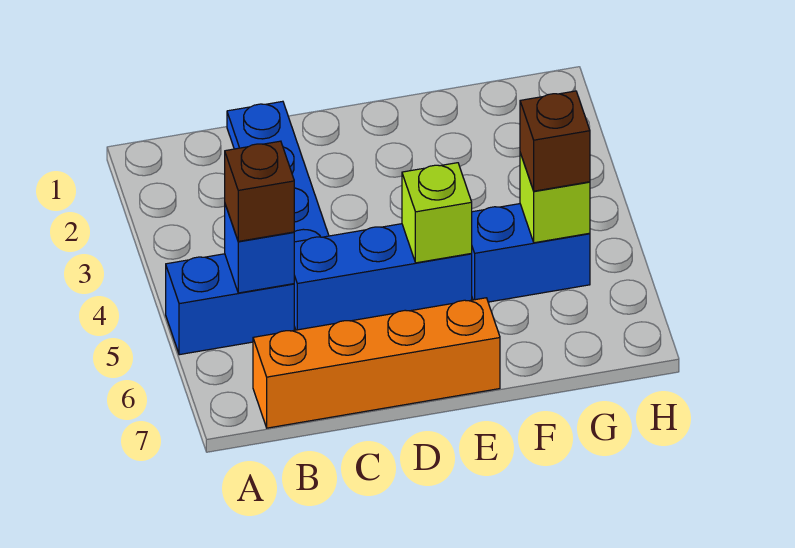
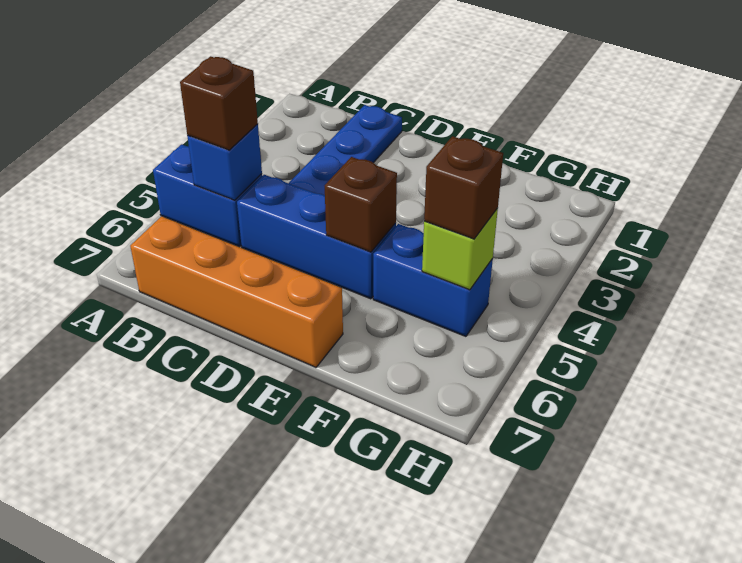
lime brick E5 level 2 -> brown brick E5 level 2

